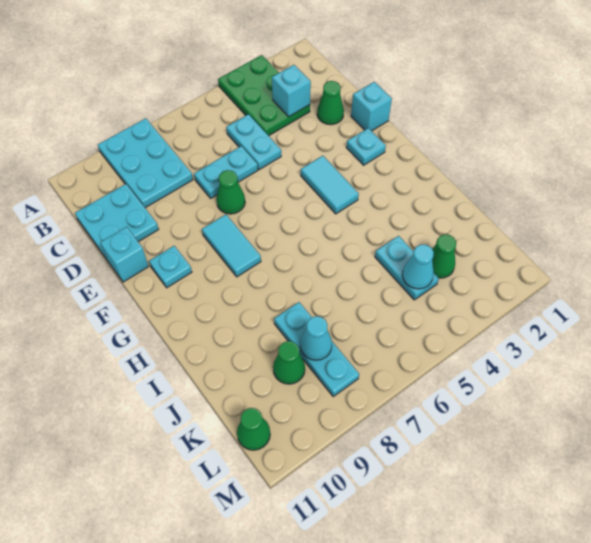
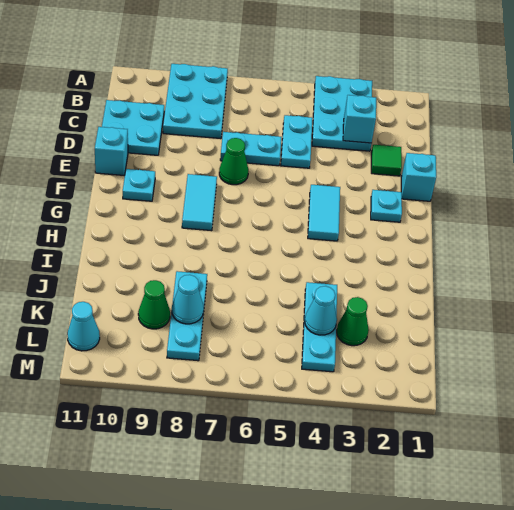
green plate A3:C4 level 1 -> cyan plate A3:C4 level 1
green cone D2 level 1 -> green tile D2 level 1
cyan plate J4:K4 level 1 -> cyan plate J4:L4 level 1
green cone L11 level 1 -> cyan cone L11 level 1

